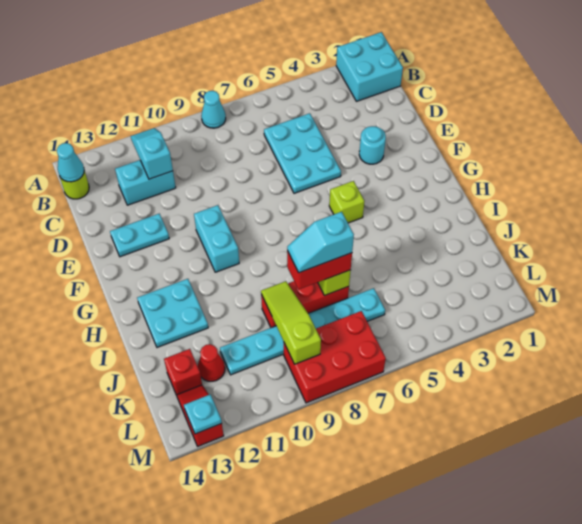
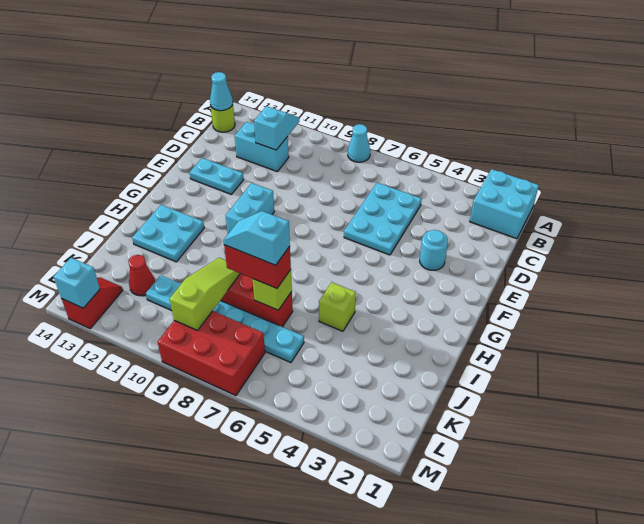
lime brick G5 level 1 -> lime brick I5 level 1
red brick K13 level 1 -> none
cyan plate M13 level 2 -> cyan brick M13 level 2

